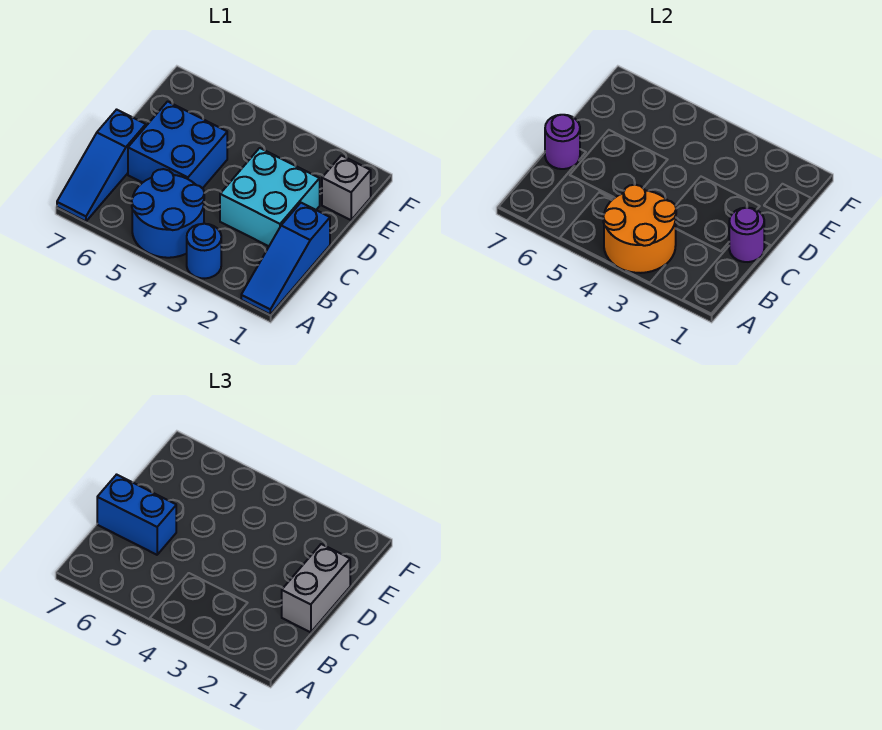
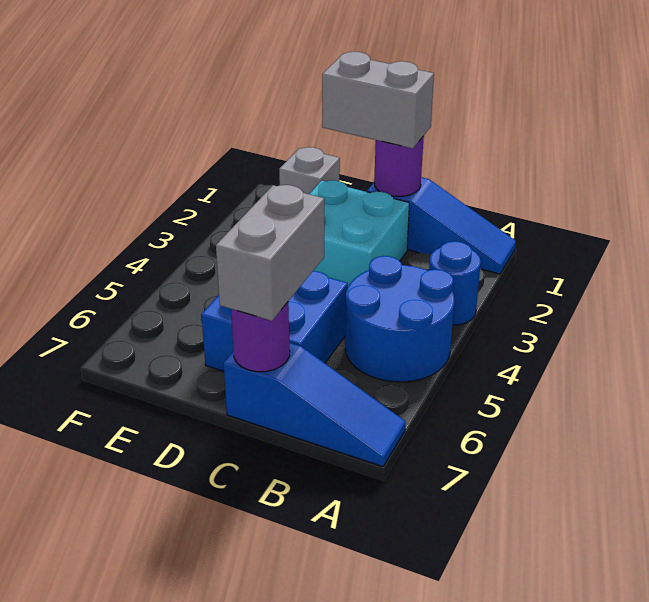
orange round brick A3:B4 level 2 -> none
blue brick C6:C7 level 3 -> grey brick C6:C7 level 3

